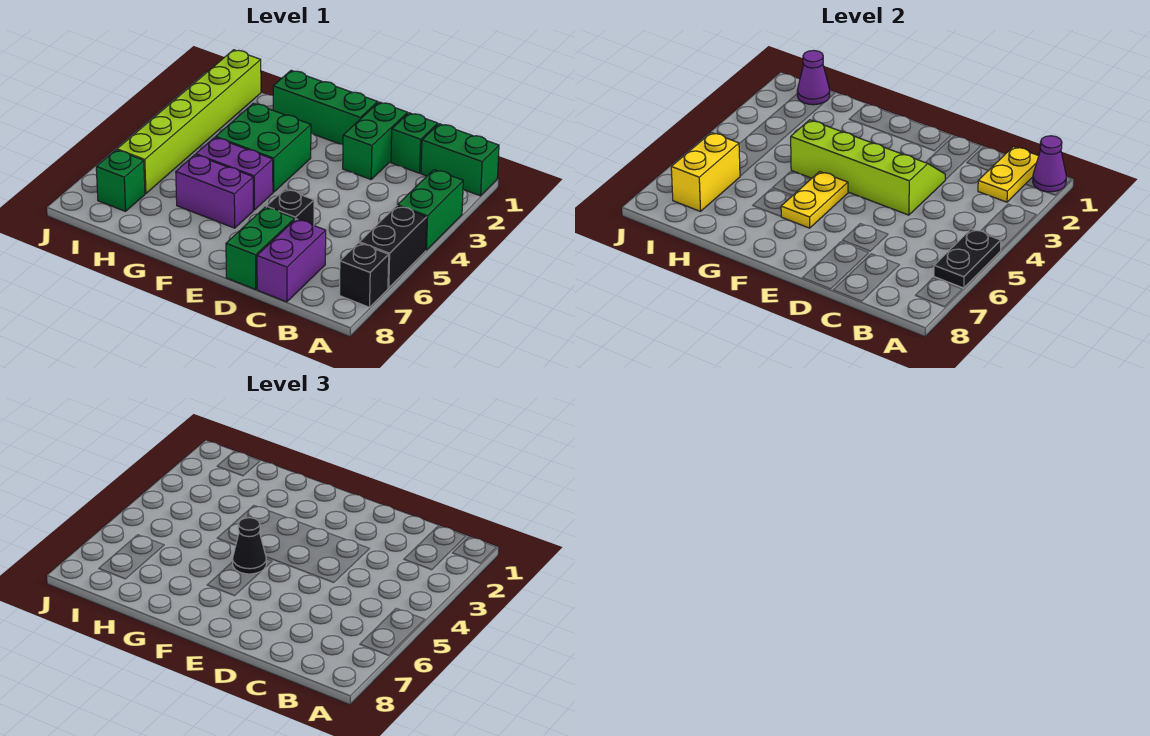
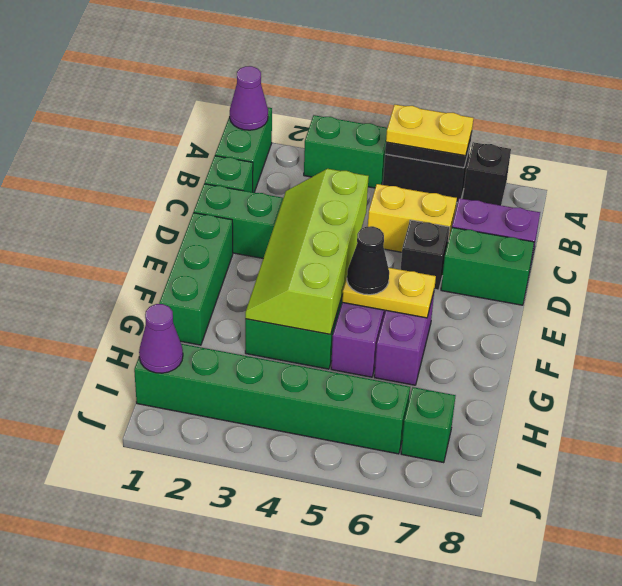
yellow plate B1:B2 level 2 -> yellow plate A5:A6 level 3
lime brick I1:I6 level 1 -> green brick I1:I6 level 1
yellow brick I6:I7 level 2 -> yellow brick C5:C6 level 1

